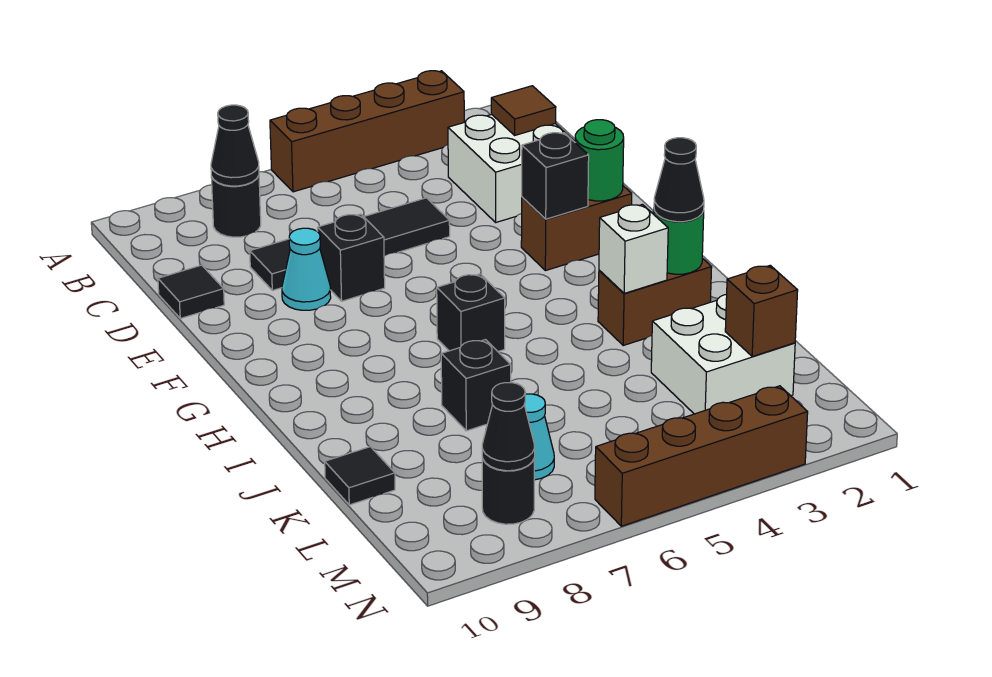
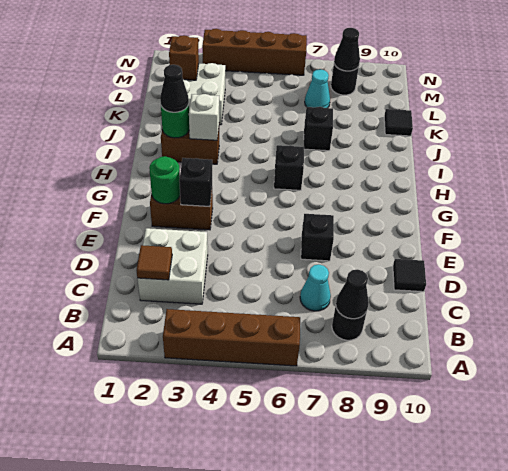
black tile D5:D8 level 1 -> none
cyan cone E8 level 1 -> cyan cone C7 level 1

